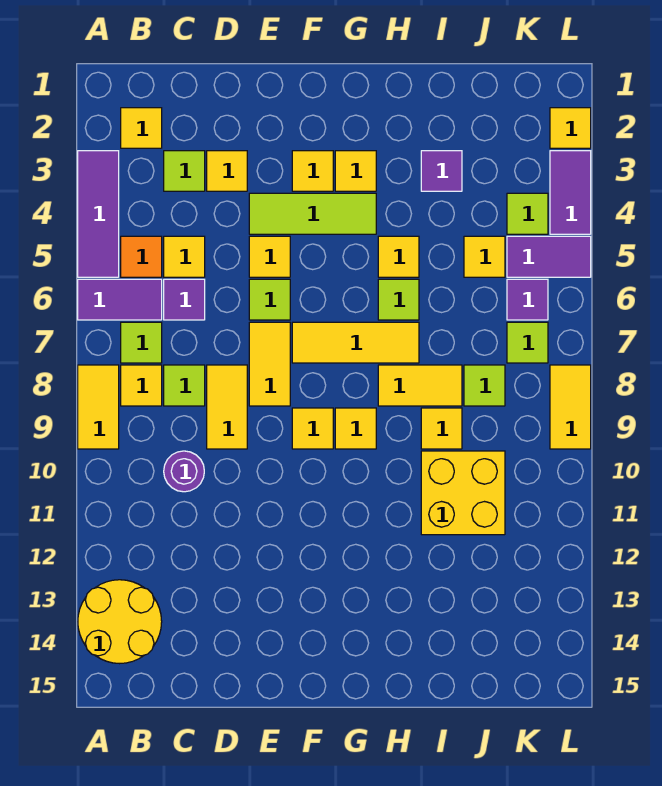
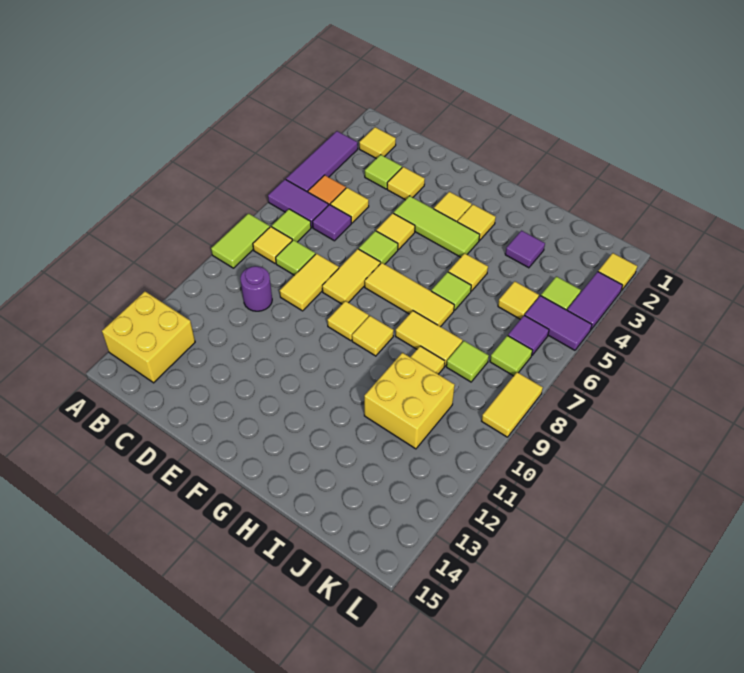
yellow tile A8:A9 level 1 -> lime tile A8:A9 level 1
yellow round brick A13:B14 level 1 -> yellow brick A13:B14 level 1

